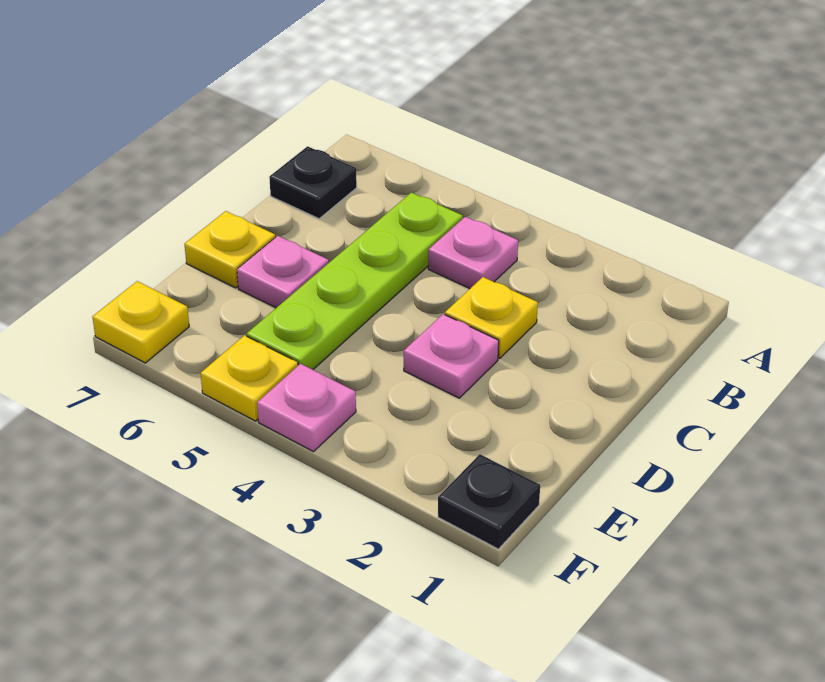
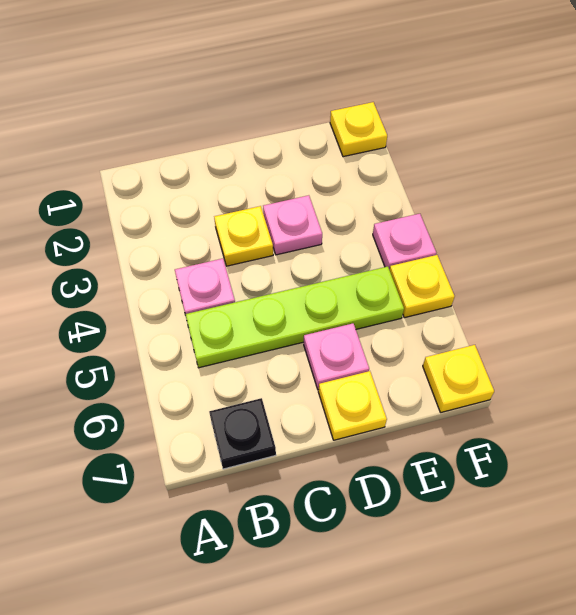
black plate F1 level 1 -> yellow plate F1 level 1

